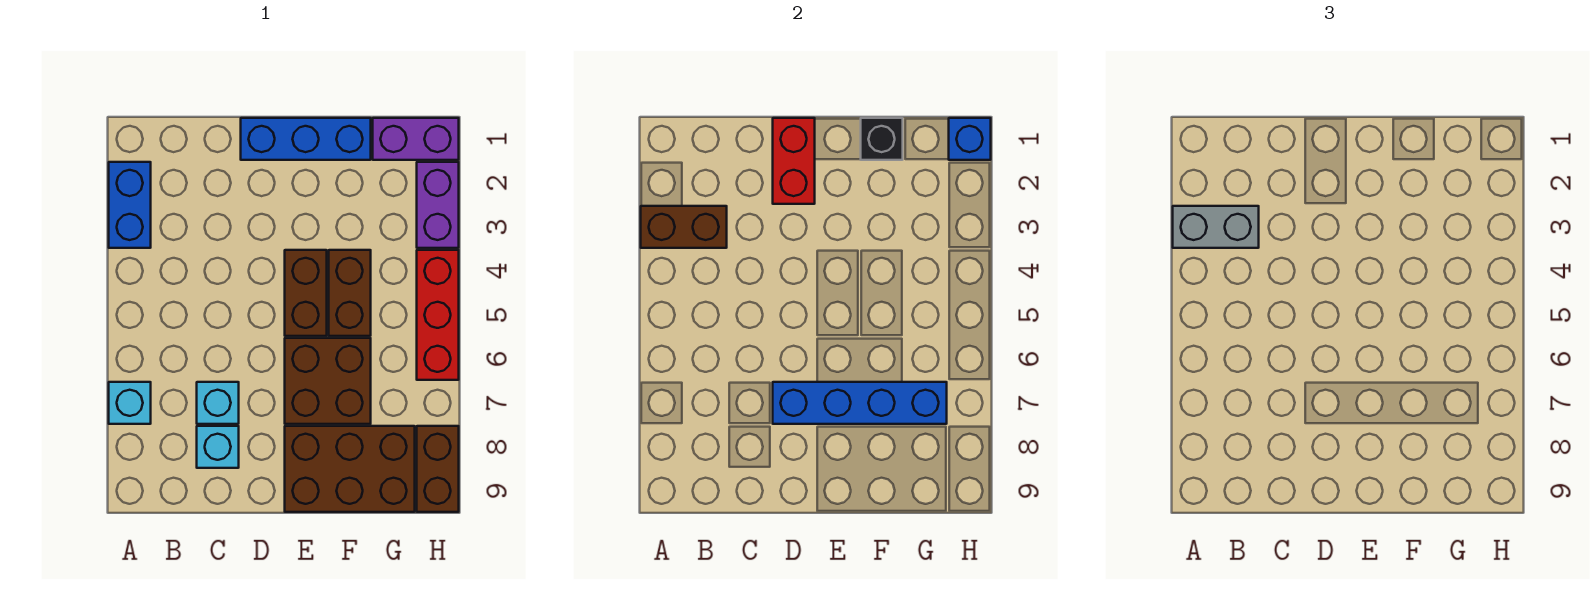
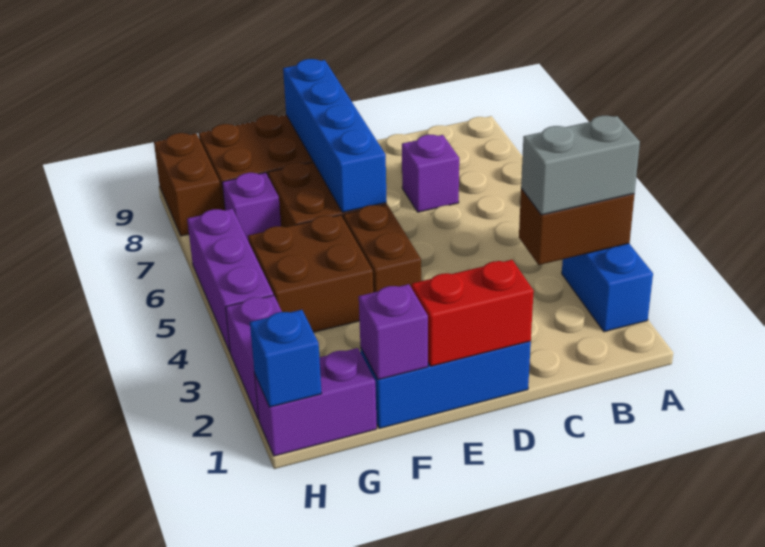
cyan brick A7 level 1 -> none
cyan brick C7 level 1 -> purple brick C7 level 1
cyan brick C8 level 1 -> none
red brick D1:D2 level 2 -> red brick D1:E1 level 2
blue brick D7:G7 level 2 -> blue brick E6:E9 level 2
black brick F1 level 2 -> purple brick F1 level 2
brown brick F4:F5 level 1 -> brown brick F4:G5 level 1
none -> purple brick G7 level 1
red brick H4:H6 level 1 -> purple brick H4:H6 level 1

